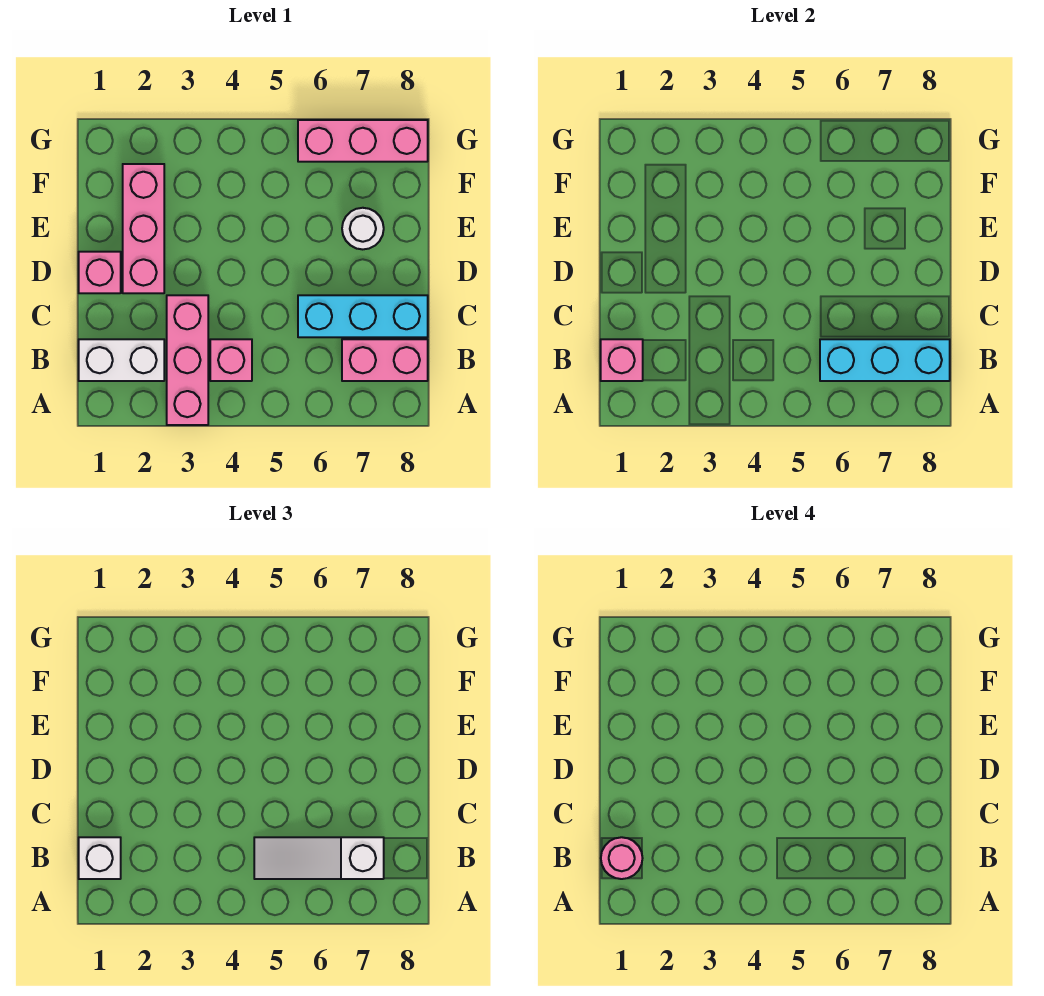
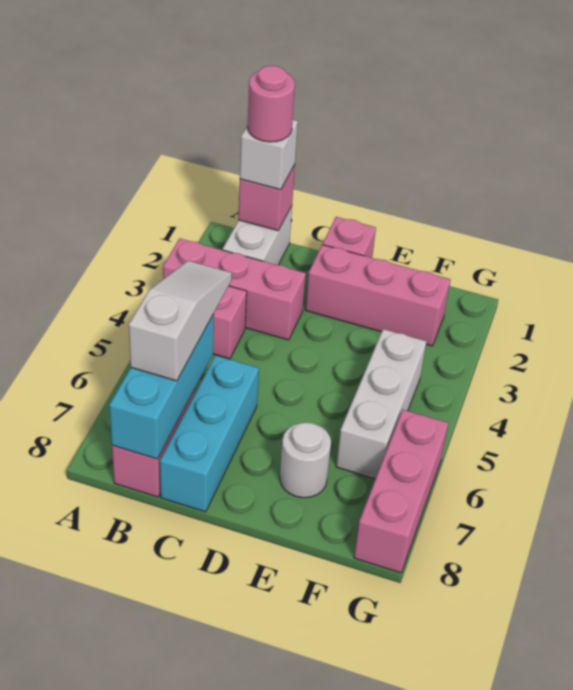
none -> white brick F4:F6 level 1

